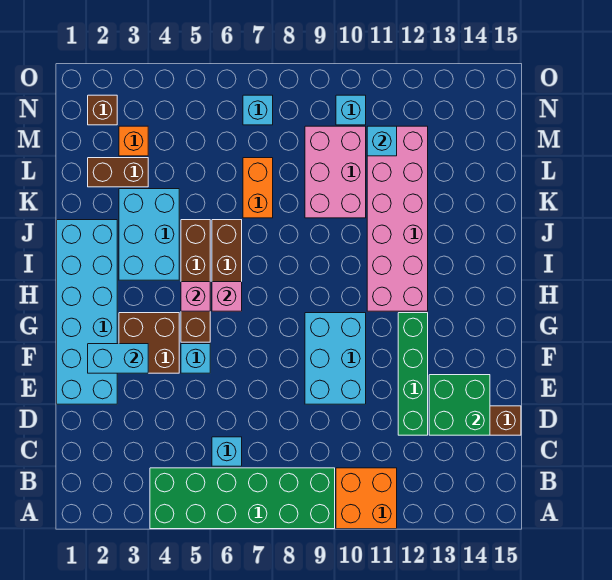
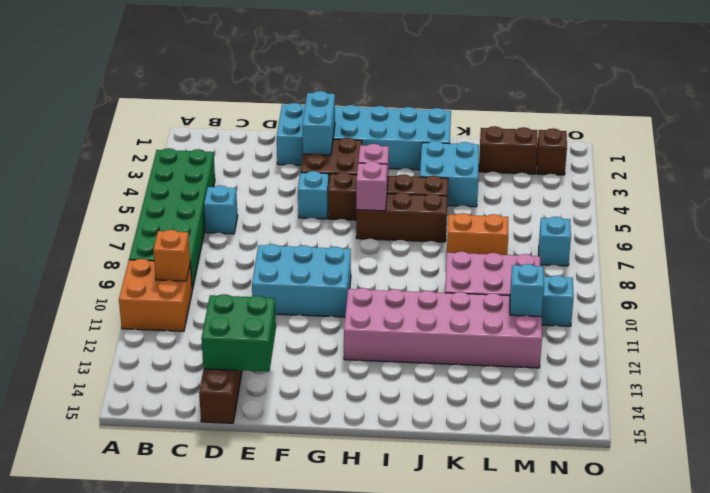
green brick D12:G12 level 1 -> none
cyan brick I3:K4 level 1 -> cyan brick J3:K4 level 1
brown brick L2:L3 level 1 -> brown brick L2:M2 level 1
orange brick M3 level 1 -> orange brick B10 level 2

